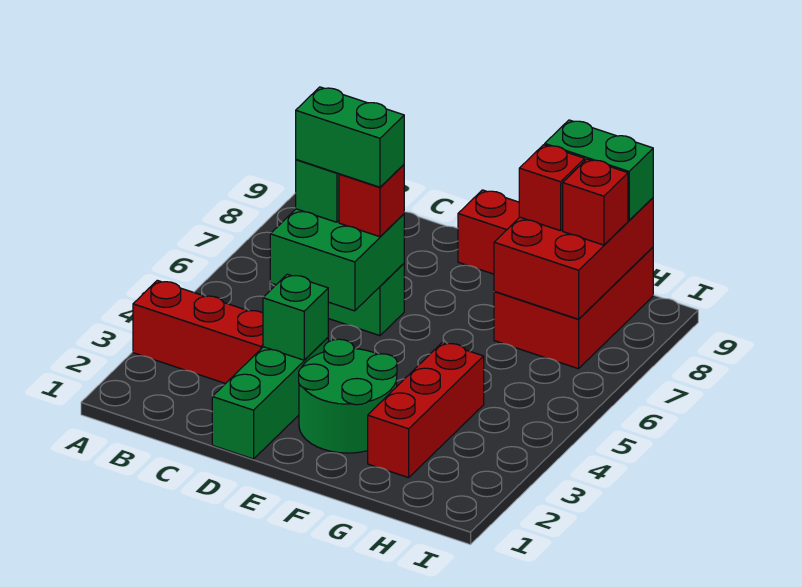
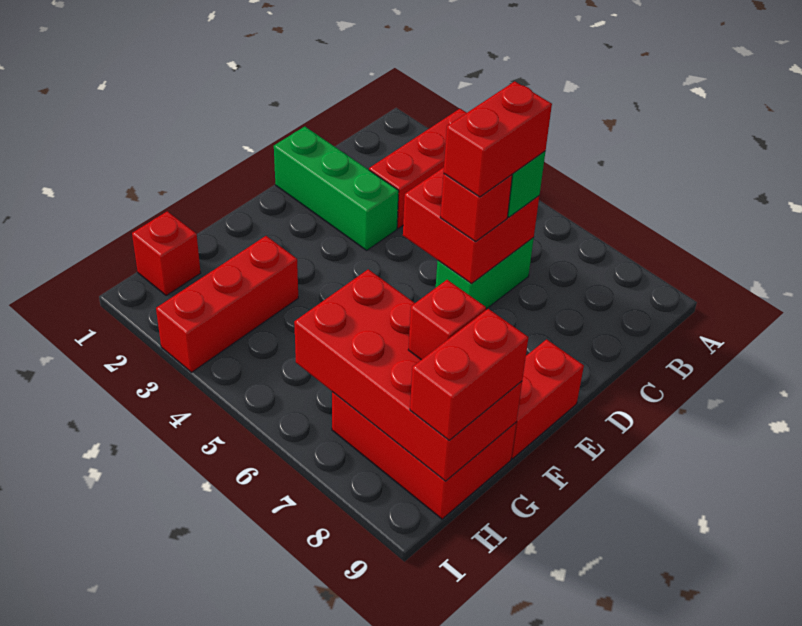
green brick C5:D6 level 2 -> red brick C5:D6 level 2
green brick C6:D6 level 4 -> red brick C6:D6 level 4
green brick D3 level 2 -> none
green round brick E2:F3 level 1 -> none
red brick G2:G4 level 1 -> red brick G3:I3 level 1
red brick G7:H9 level 2 -> red brick G6:H9 level 2
green brick G9:H9 level 3 -> red brick G9:H9 level 3
red brick H8 level 3 -> red brick H1 level 1

